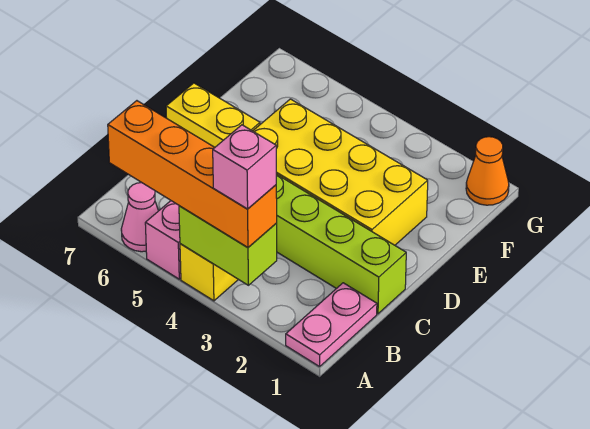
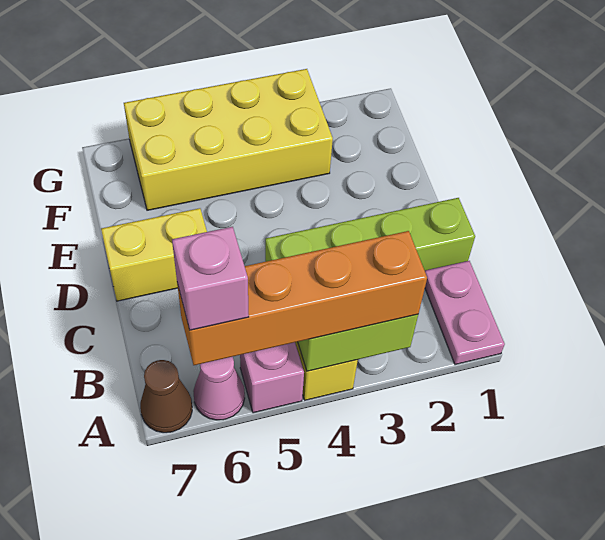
pink brick A3 level 4 -> pink brick A6 level 4
none -> brown cone A7 level 1
yellow brick D2:E5 level 1 -> yellow brick F3:G6 level 1
orange cone G1 level 1 -> none

